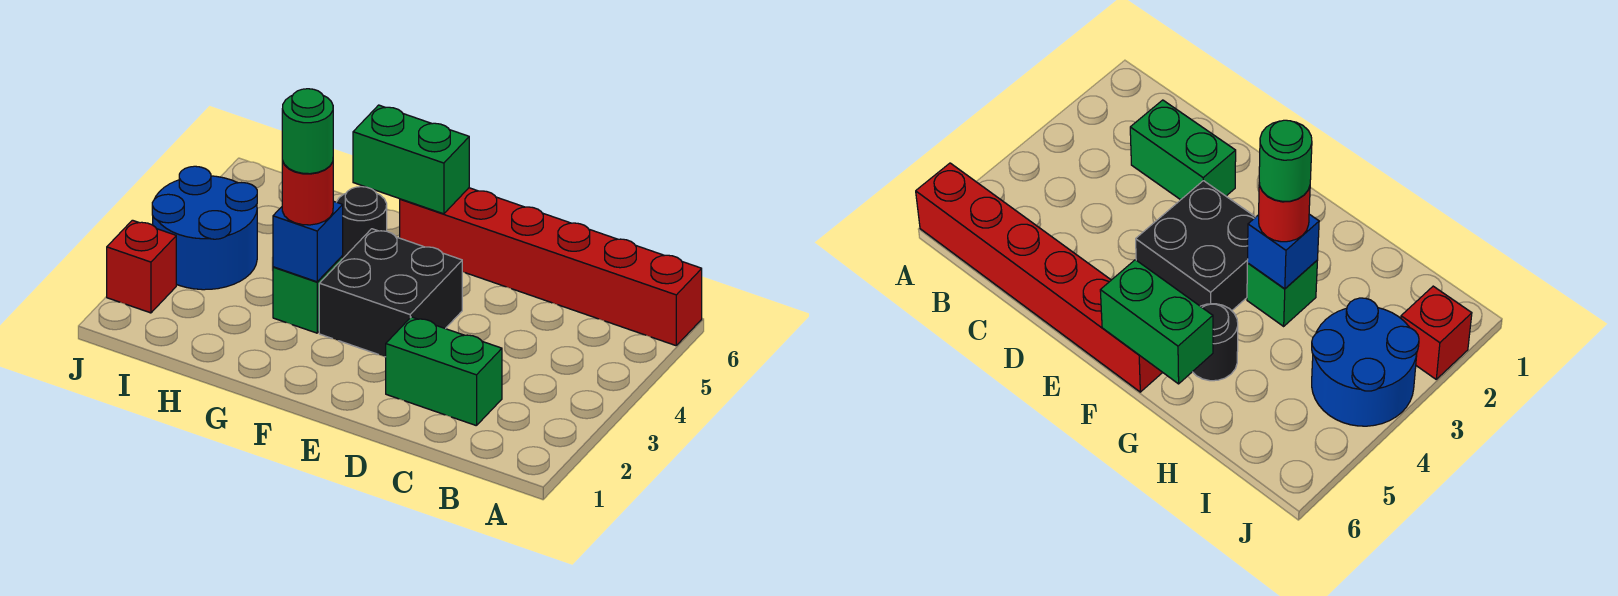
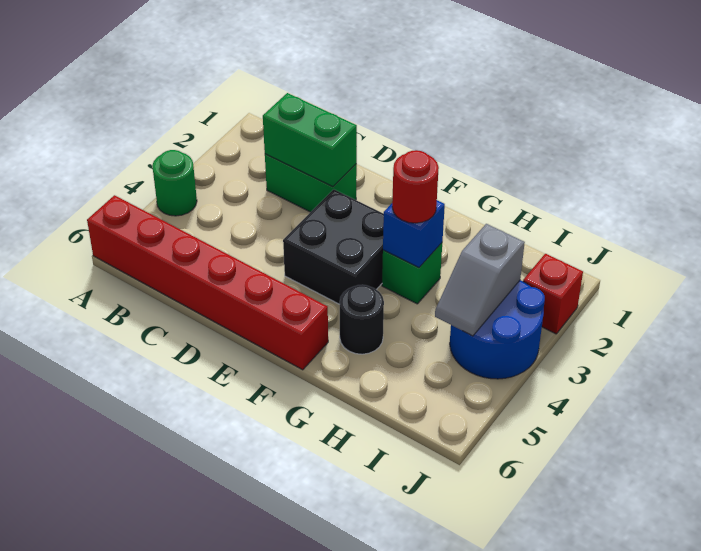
green brick F6:G6 level 2 -> green brick C2:D2 level 2
green round brick G3 level 4 -> green round brick A4 level 1
none -> grey slope I3:I4 level 2 top 3

